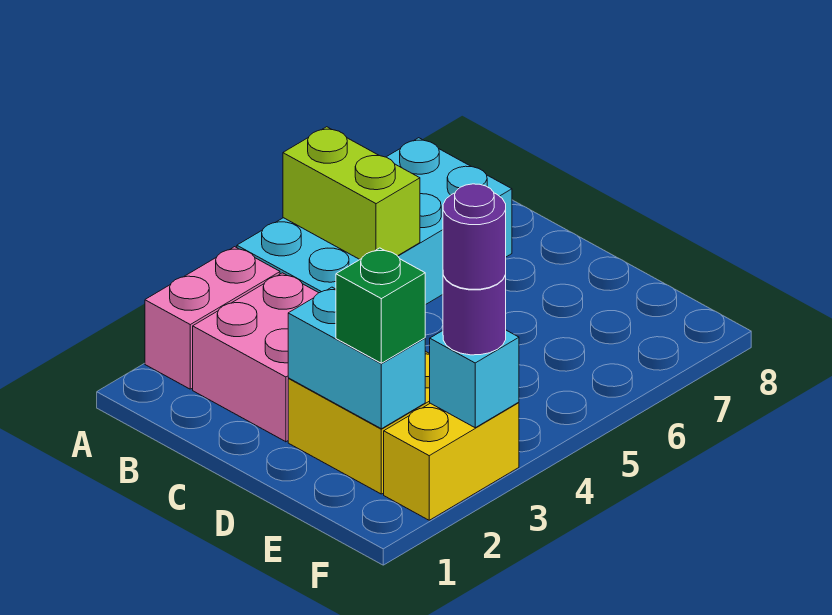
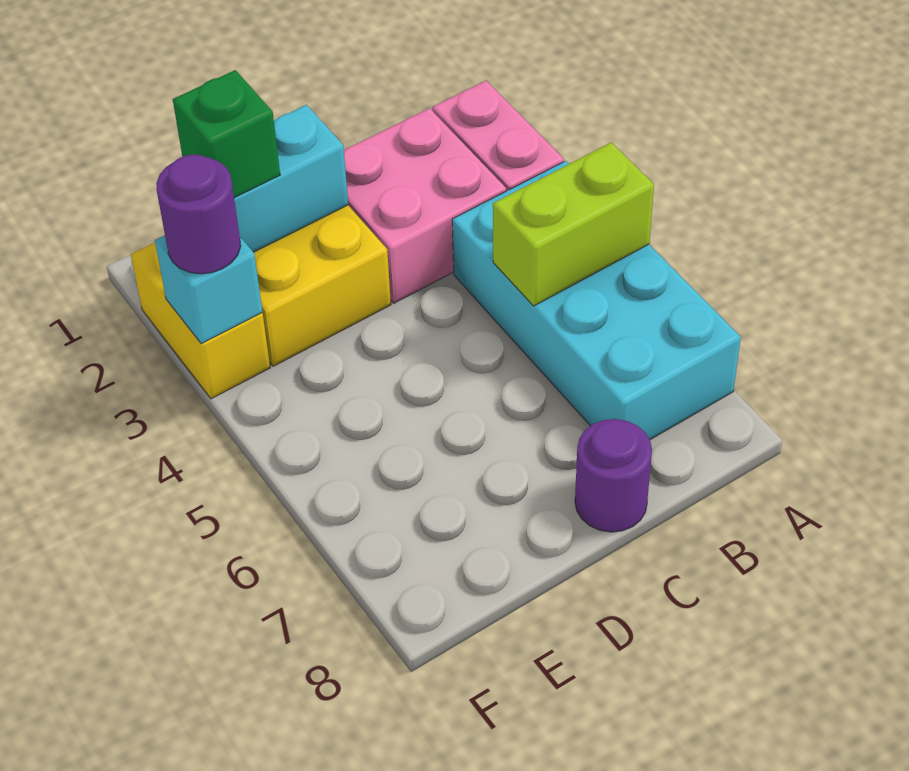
purple round brick F3 level 4 -> purple round brick C8 level 1

